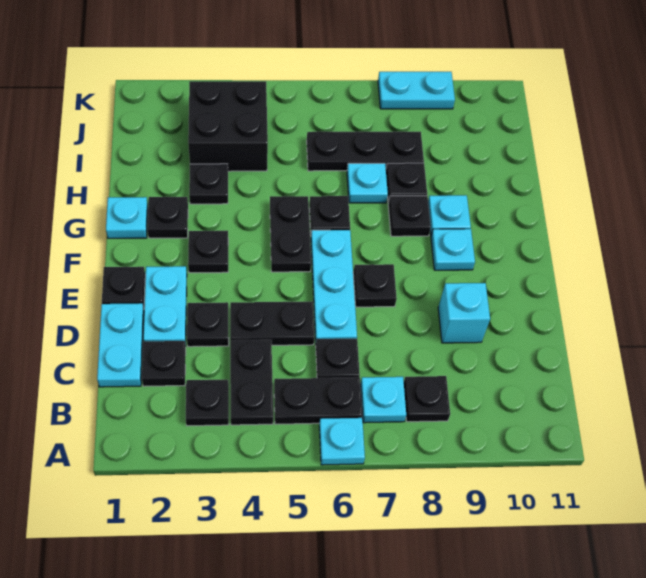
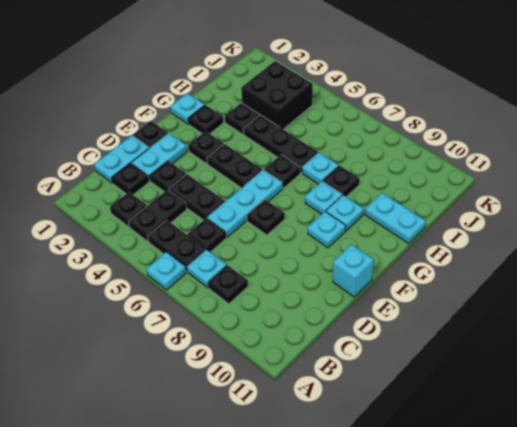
cyan brick D9 level 1 -> cyan brick E11 level 1
black plate F5:G5 level 1 -> black plate F4:F5 level 1
black plate G8 level 1 -> cyan plate G8 level 1
black plate I6:I8 level 1 -> black plate H4:H6 level 1
cyan plate K8:K9 level 1 -> cyan plate H10:H11 level 1

